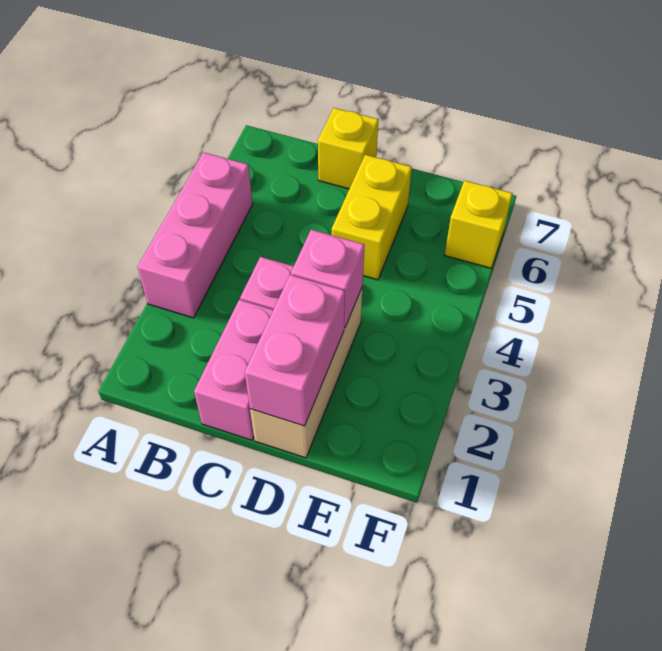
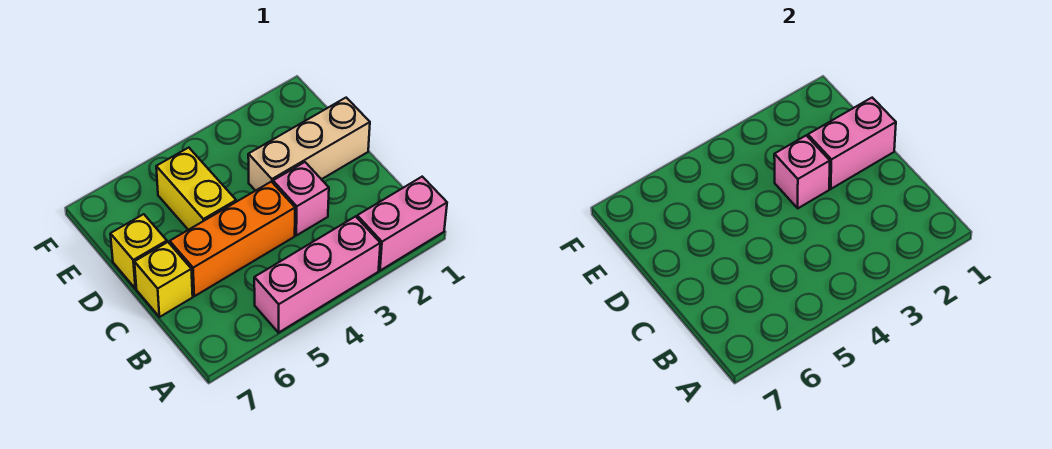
pink brick C1:C2 level 1 -> pink brick A1:A2 level 1
none -> orange brick C4:C6 level 1
yellow brick D5:D6 level 1 -> yellow brick D5:E5 level 1
yellow brick F6 level 1 -> yellow brick D7 level 1

